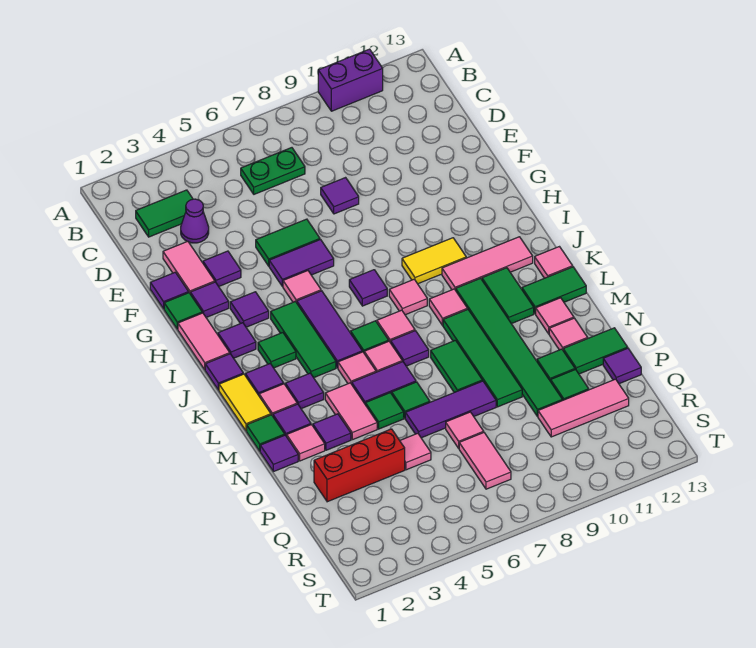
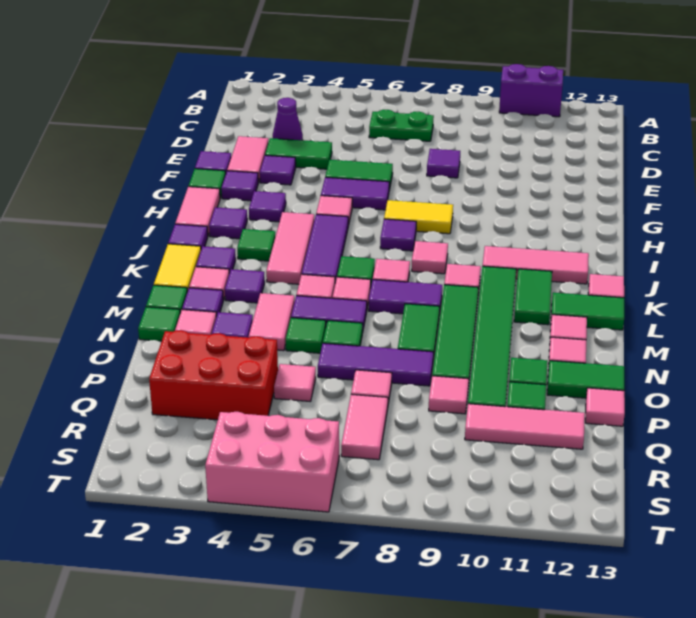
green tile C2:C3 level 1 -> green tile E3:E4 level 1
green tile I4:K4 level 1 -> pink tile I4:K4 level 1
yellow tile I9:I10 level 1 -> yellow tile H7:H8 level 1
purple tile L7 level 1 -> purple tile L7:L8 level 1
purple tile N1 level 1 -> green tile N1 level 1
red brick P2:P4 level 1 -> red brick P2:Q4 level 1
none -> pink tile P9 level 1
purple tile P13 level 1 -> pink tile P13 level 1
none -> pink brick S4:T6 level 1

